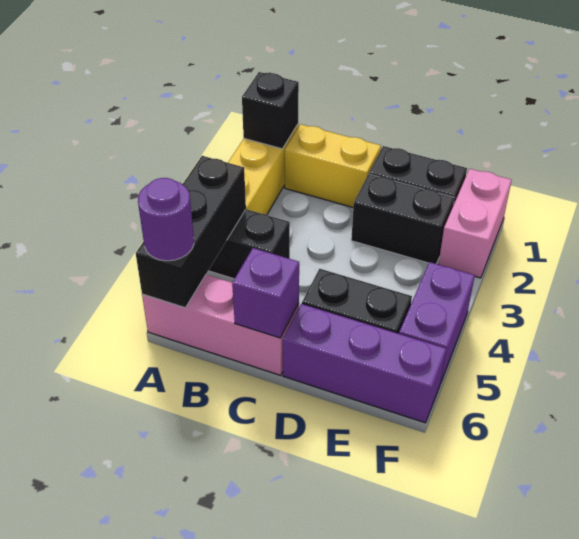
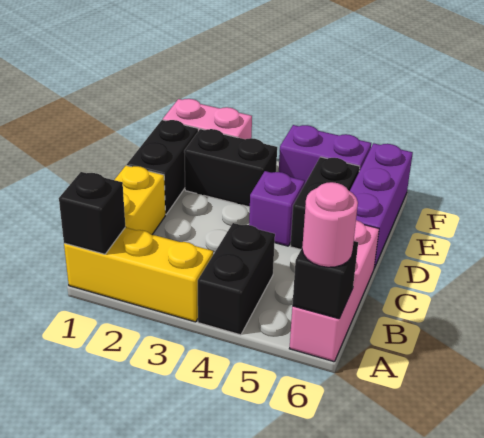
black brick A4:A6 level 2 -> black brick A6 level 2
purple round brick A6 level 3 -> pink round brick A6 level 3
purple brick C6 level 2 -> purple brick D4 level 1
black brick D2:E2 level 1 -> black brick E2:E3 level 1

